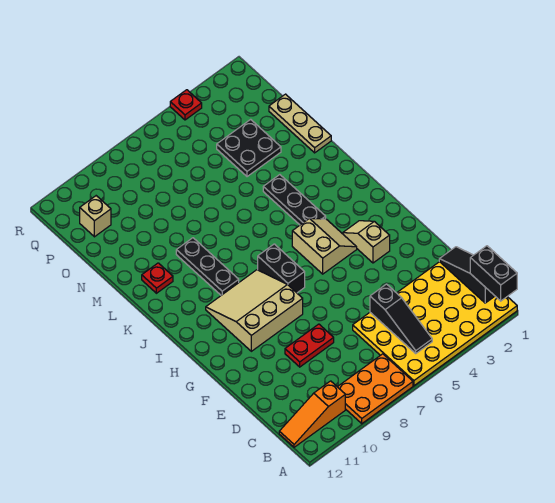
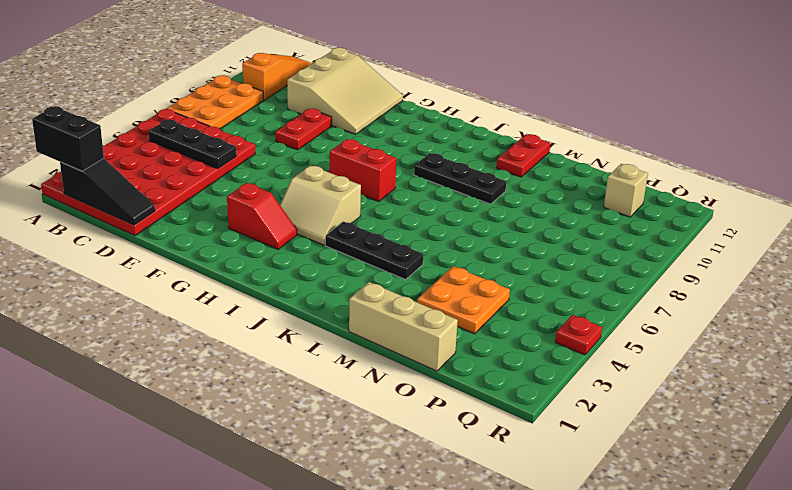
yellow plate A1:D6 level 1 -> red plate A1:D6 level 1
black slope B5:D5 level 2 top D -> black plate B5:D5 level 2
tan slope G3:H3 level 1 top G -> red slope G3:H3 level 1 top G
tan slope G8:I10 level 1 top G -> tan slope D10:F12 level 1 top D
black brick H7:I7 level 1 -> red brick H7:I7 level 1
red plate L11 level 1 -> red plate L11:L12 level 1
tan plate M1:O1 level 1 -> tan brick M1:O1 level 1
black plate N3:O4 level 1 -> orange plate N3:O4 level 1

